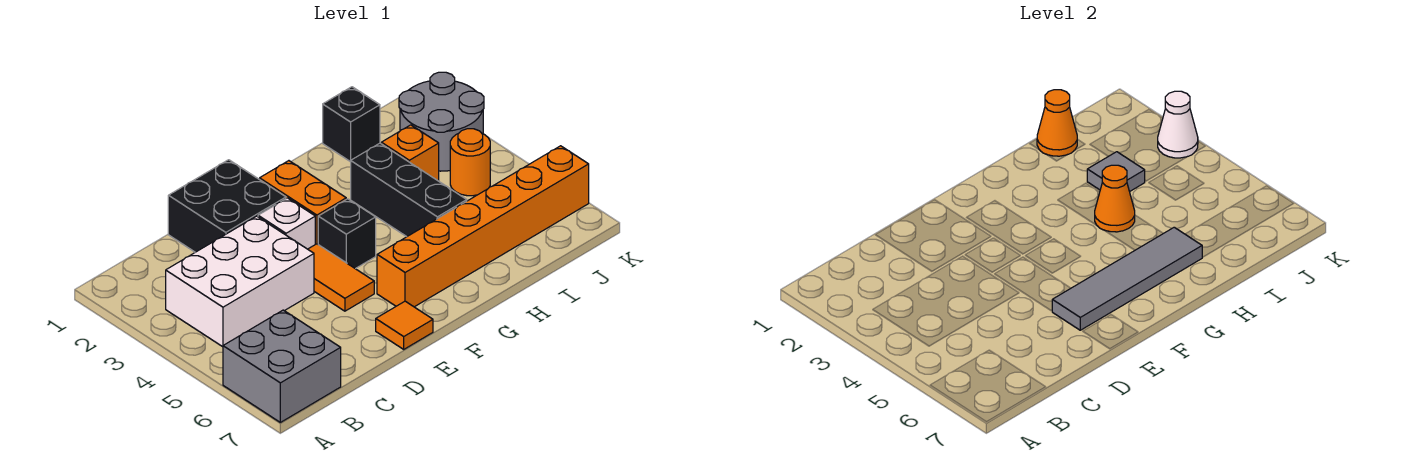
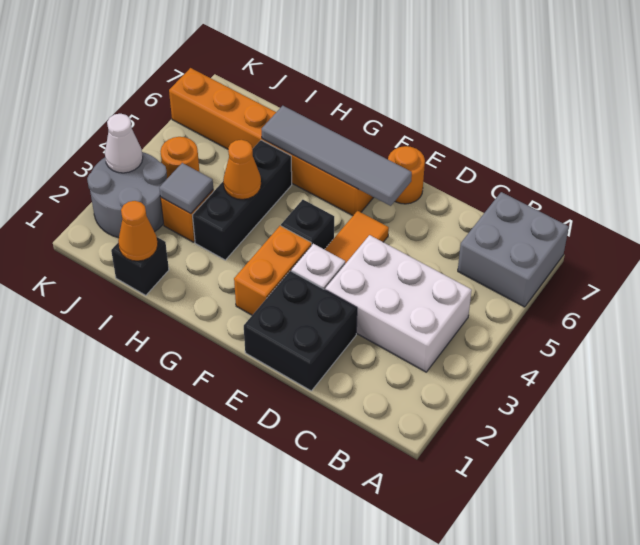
orange tile E7 level 1 -> orange round brick E7 level 1

